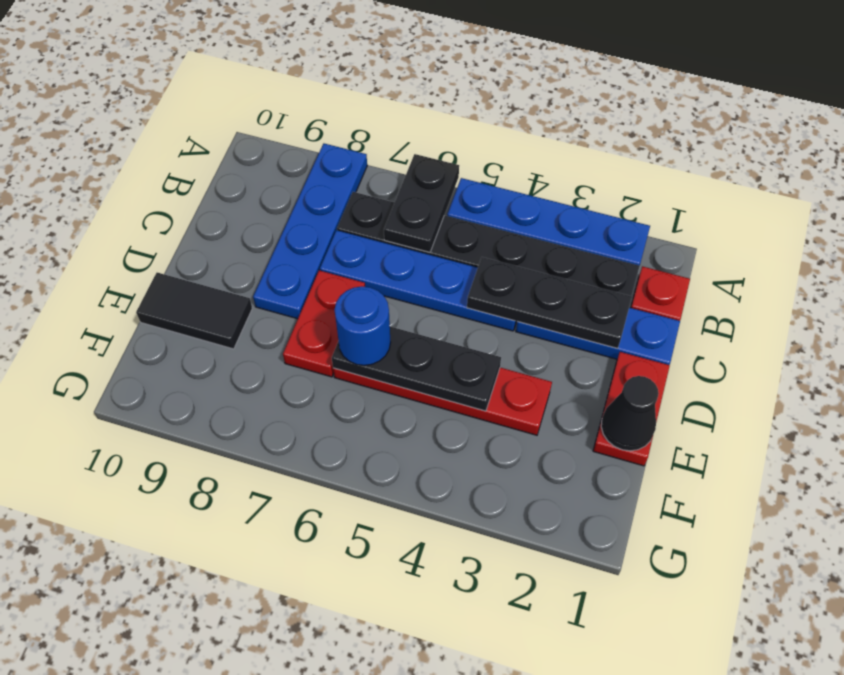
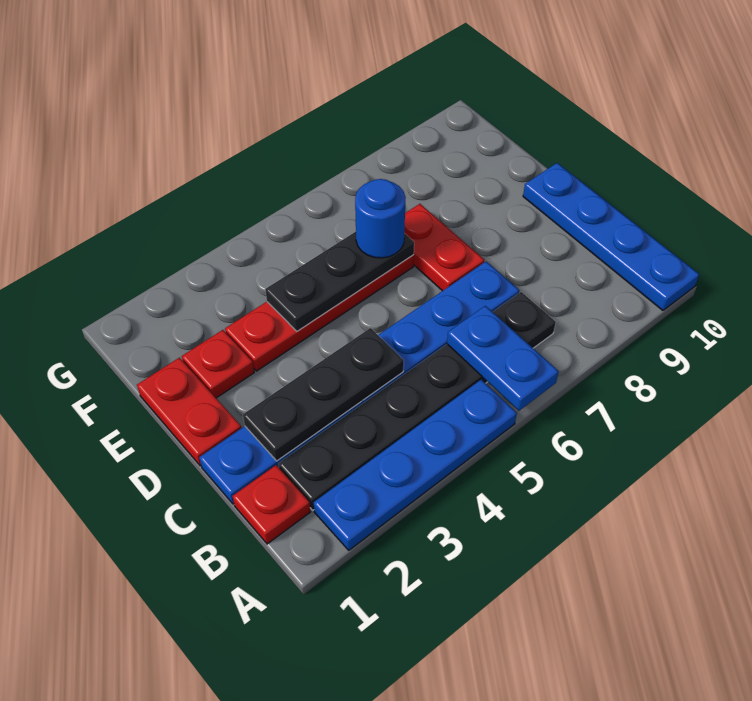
black plate A6:B6 level 2 -> blue plate A6:B6 level 2
blue plate A8:D8 level 1 -> blue plate A10:D10 level 1
black cone E1 level 2 -> none
none -> red plate E2 level 1
black tile E9:E10 level 1 -> none

